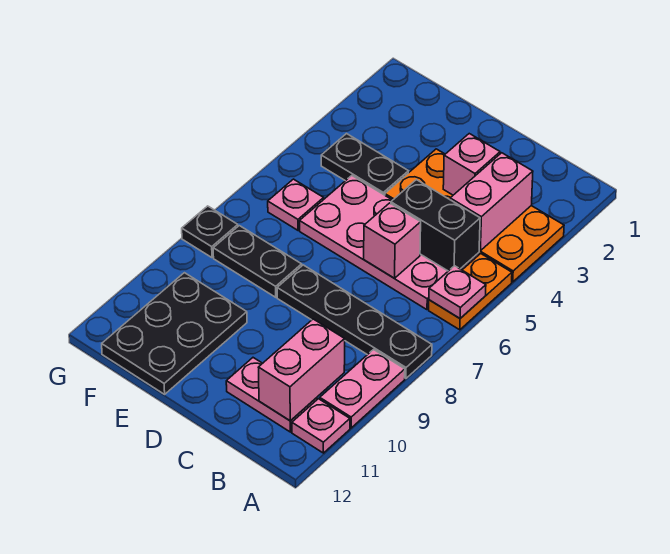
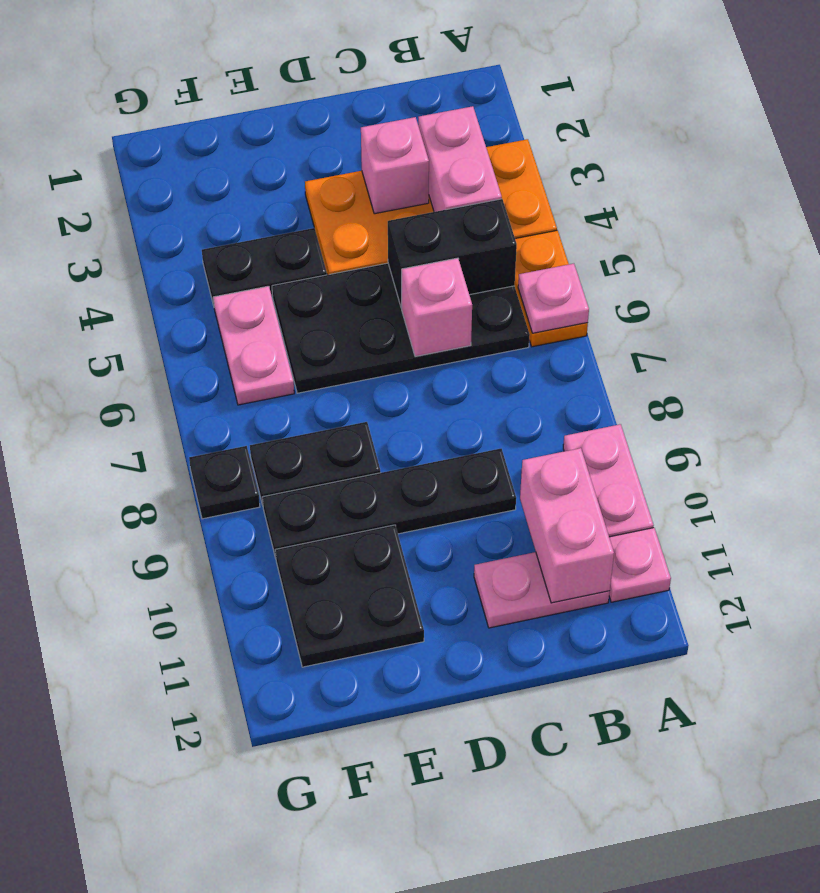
black plate A8:D8 level 1 -> black plate C9:F9 level 1
pink plate B5:E6 level 1 -> black plate B5:E6 level 1
black plate E10:F12 level 1 -> black plate E10:F11 level 1
pink plate F6 level 1 -> pink plate F5:F6 level 1

